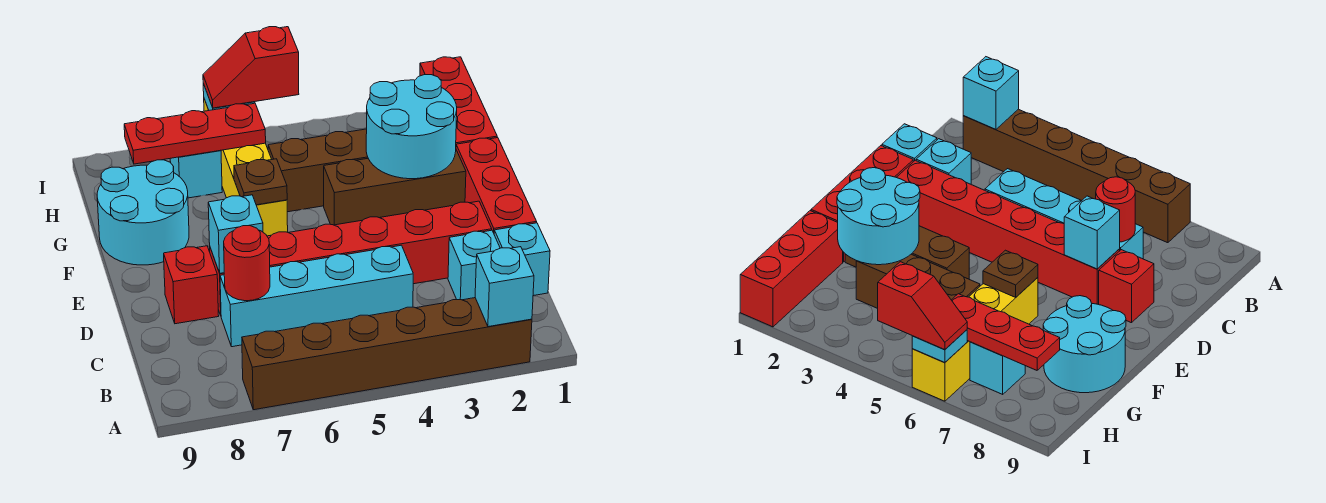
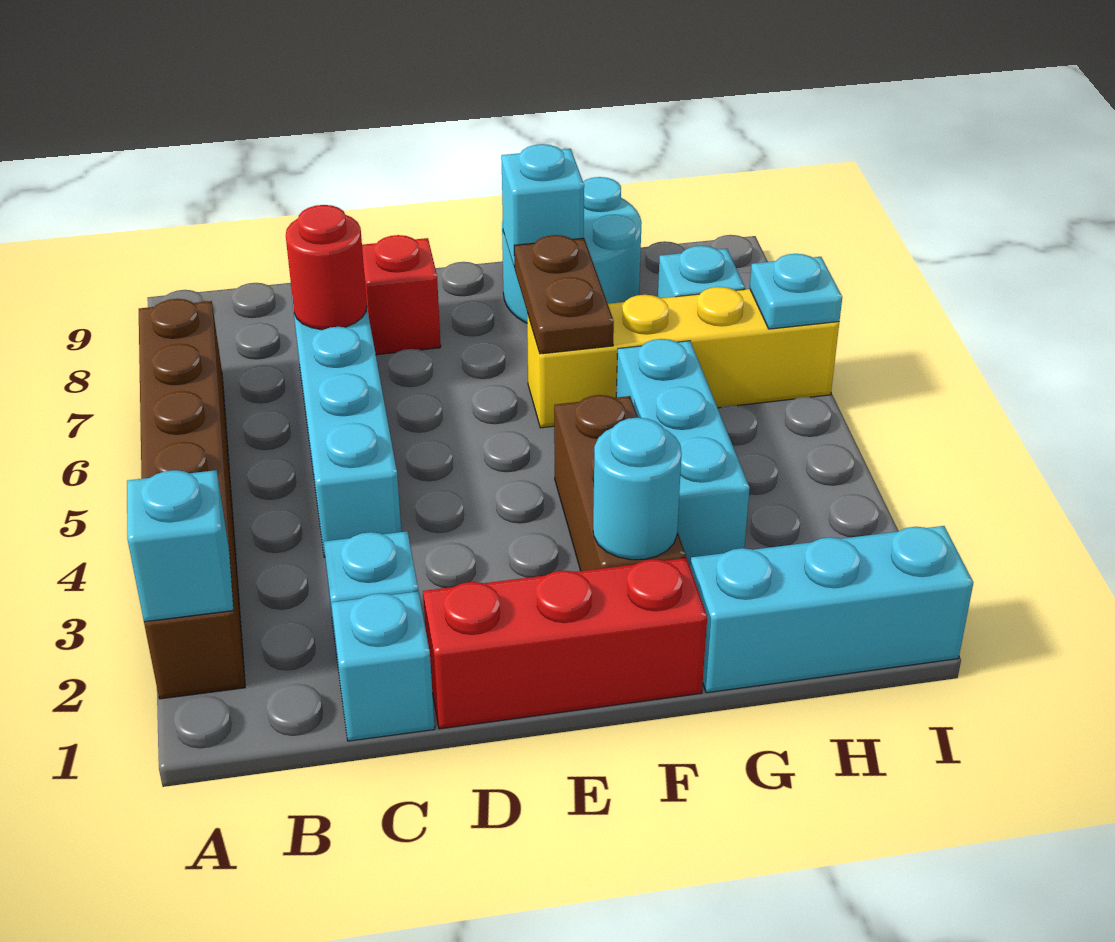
red brick D2:D7 level 1 -> none
cyan brick D7 level 2 -> cyan brick F8 level 2
cyan round brick F2:G3 level 2 -> cyan round brick F2 level 2
brown plate F6 level 2 -> brown plate F6:F7 level 2
red brick G1:I1 level 1 -> cyan brick G1:I1 level 1
brown brick G3:G5 level 1 -> cyan brick G3:G5 level 1
red plate H6:H8 level 2 -> none
red slope I5:I6 level 3 top 5 -> none

